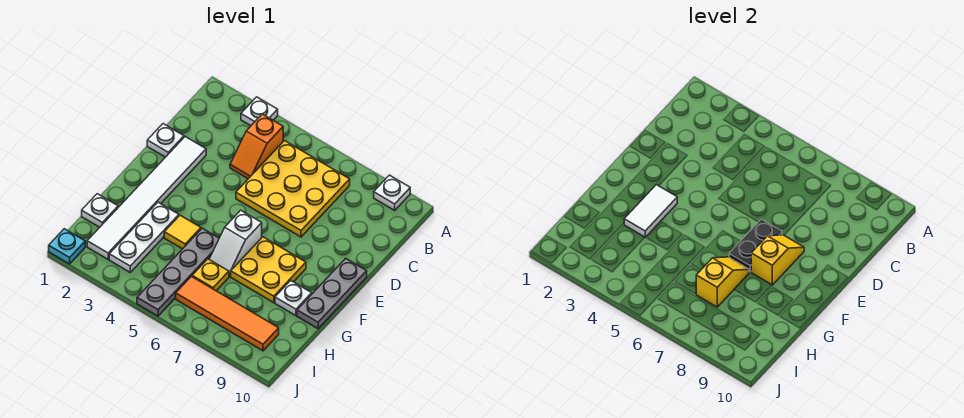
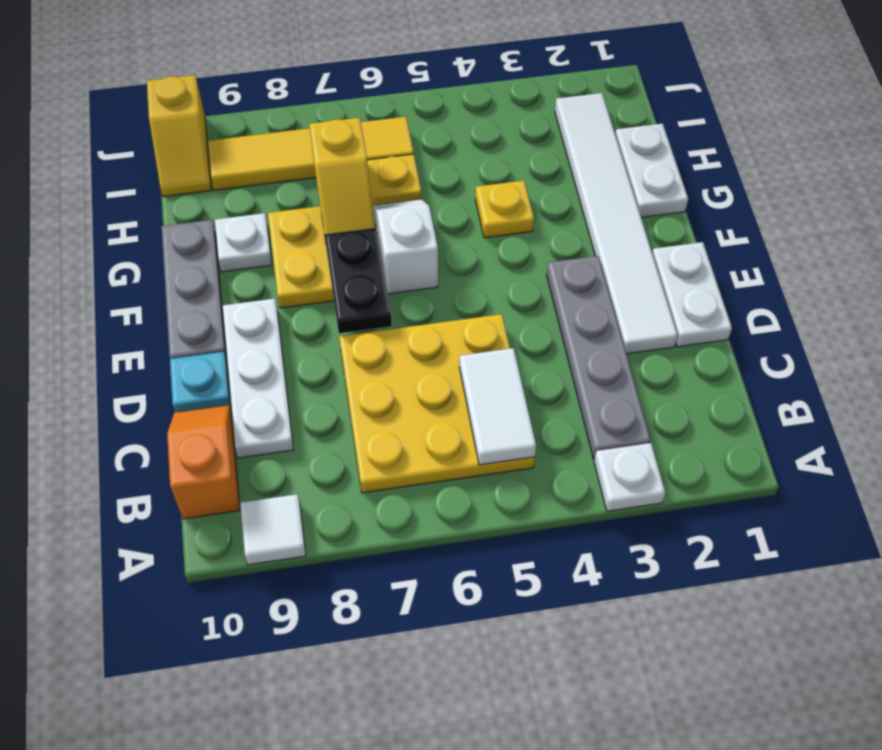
white plate A9 level 1 -> white tile A9 level 1
orange slope B4:C4 level 1 top B -> orange slope B10:C10 level 1 top B
white plate D1 level 1 -> white plate D1:E1 level 1
yellow slope E8:F8 level 2 top F -> yellow slope I10:J10 level 1 top J
white tile F3:G3 level 2 -> white tile B5:C5 level 2
white plate G3:I3 level 1 -> white plate C9:E9 level 1
yellow tile G4 level 1 -> yellow plate G4 level 1
grey plate G5:J5 level 1 -> grey plate B3:E3 level 1
white plate H1 level 1 -> white plate G1:H1 level 1
orange tile I6:I9 level 1 -> yellow tile I6:I9 level 1
cyan plate J1 level 1 -> cyan plate D10 level 1

